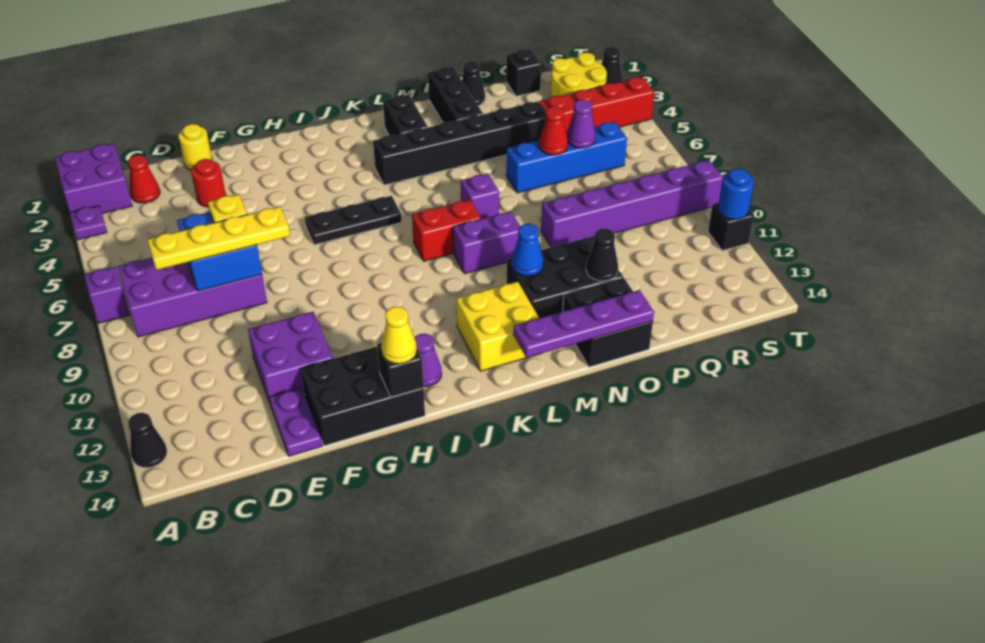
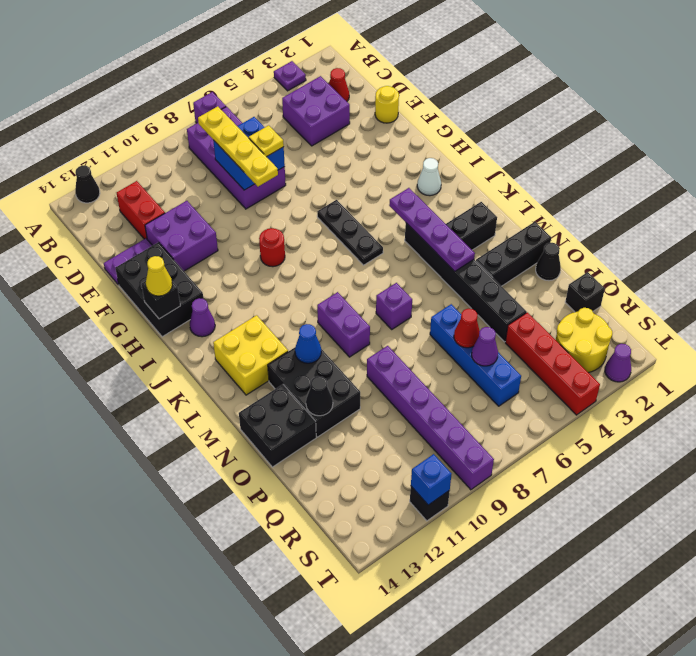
purple brick A1:B2 level 1 -> purple brick C3:D4 level 1
red round brick E3 level 1 -> red round brick H9 level 1
none -> white cone I2 level 1
red brick K8:L8 level 1 -> red brick C12:D12 level 1
purple plate L14:O14 level 2 -> purple plate J4:M4 level 2
black cone T2 level 1 -> purple cone T2 level 1
blue round brick T11 level 2 -> blue brick T11 level 2

